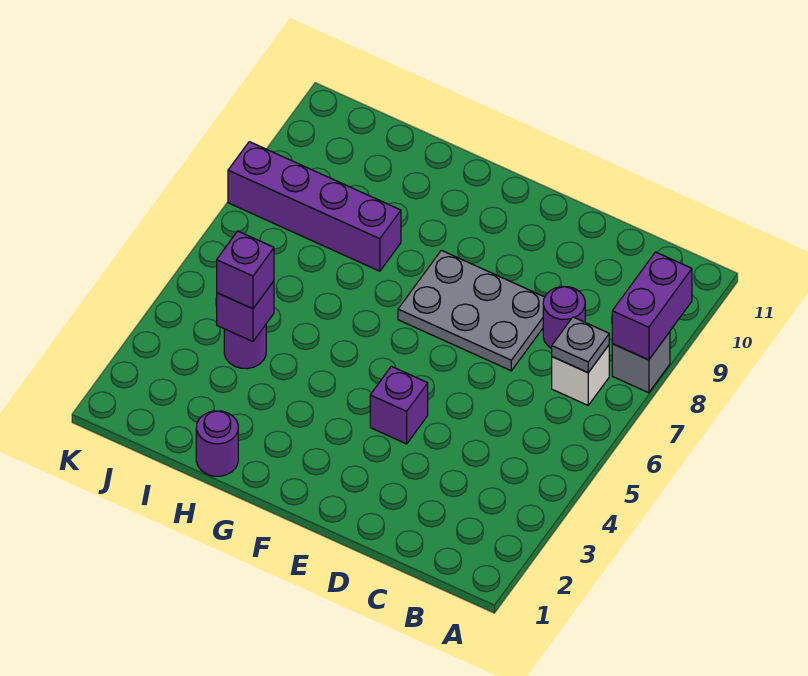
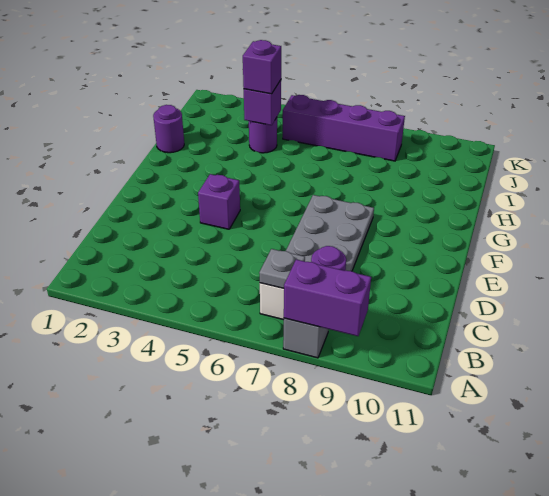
purple brick H8:K8 level 1 -> purple brick J5:J8 level 1

